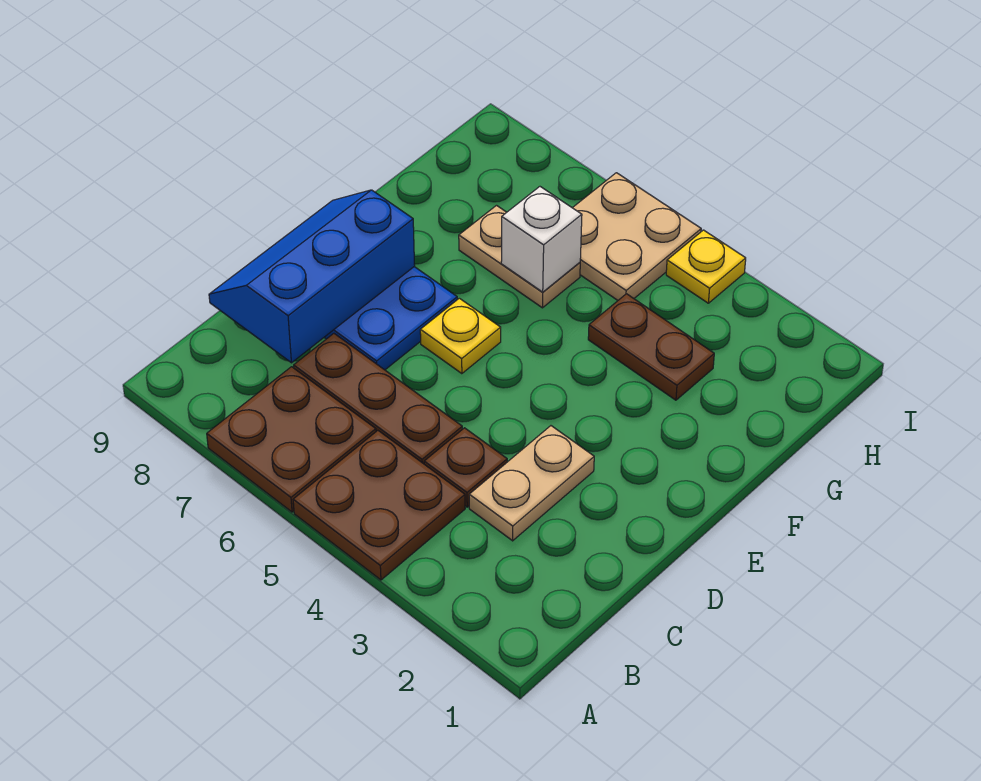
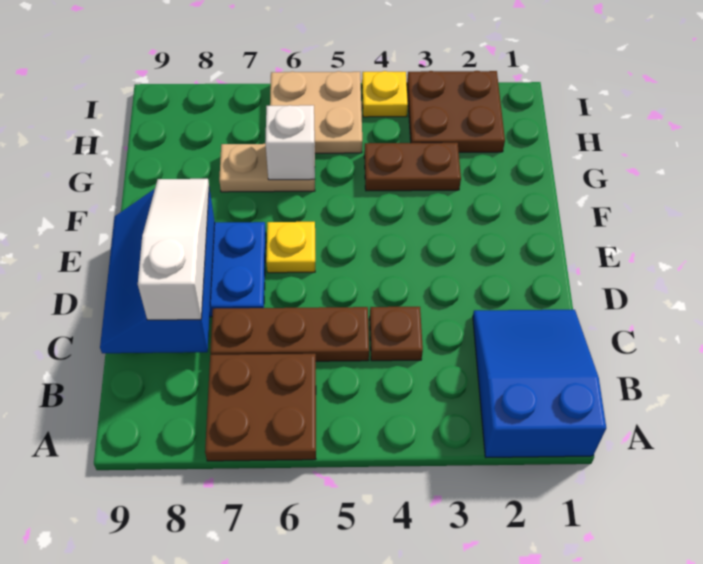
none -> blue slope A1:C2 level 1 top A
brown plate A4:B5 level 1 -> brown plate H2:I3 level 1
tan plate C3:D3 level 1 -> none
none -> white slope C8:E8 level 3 top C

